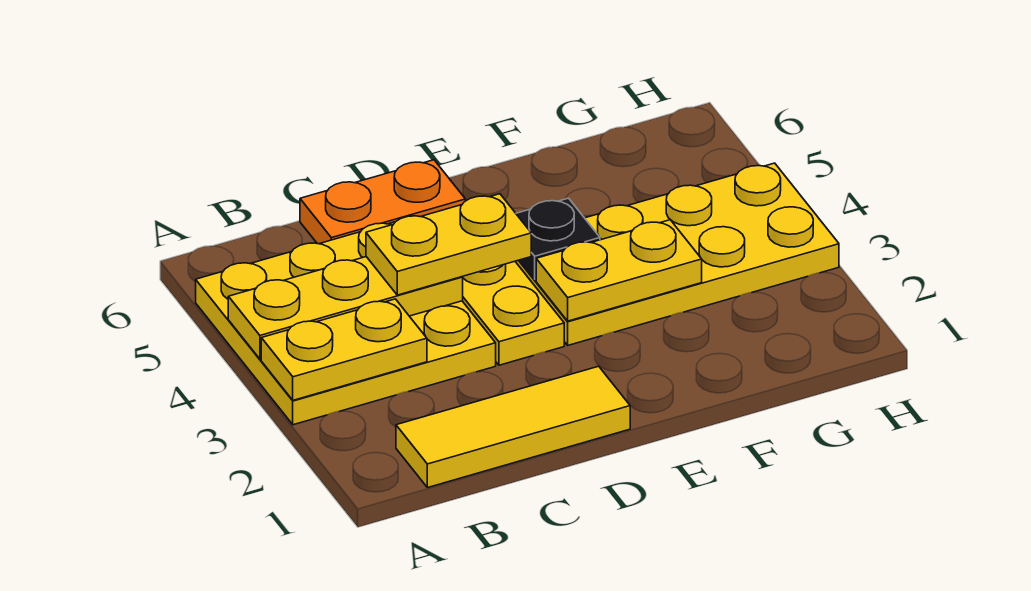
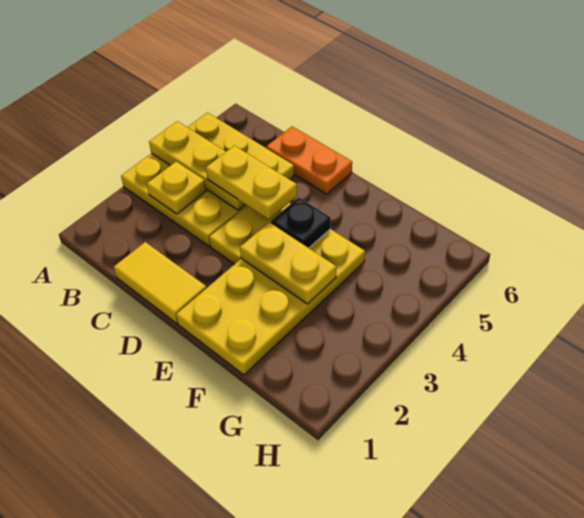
yellow plate A3:B3 level 2 -> yellow plate B3 level 2
yellow tile B1:D1 level 1 -> yellow tile C1:D1 level 1
yellow plate E3:H4 level 1 -> yellow plate E1:F4 level 1

